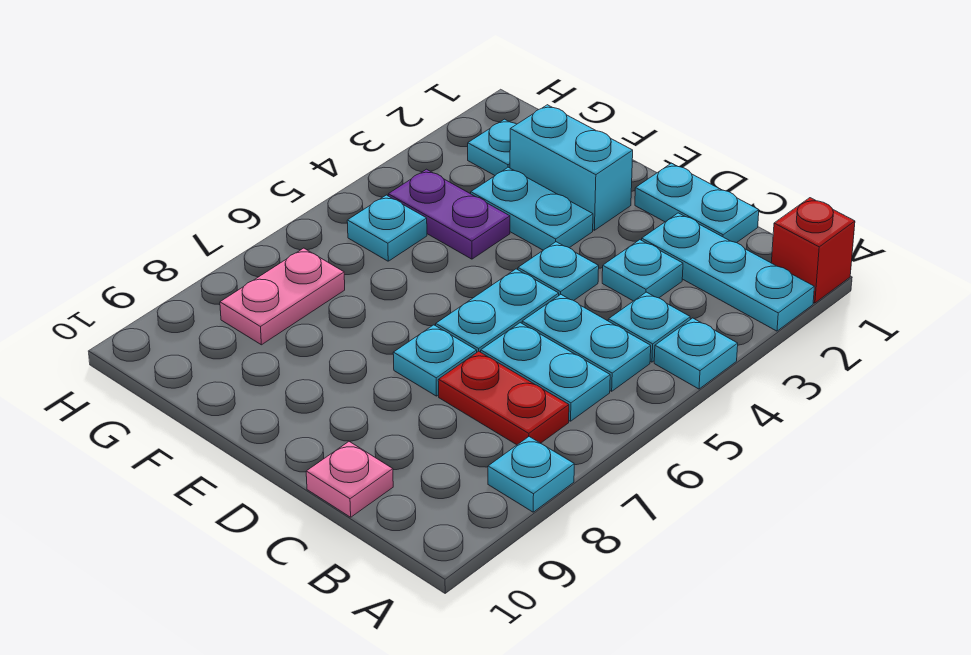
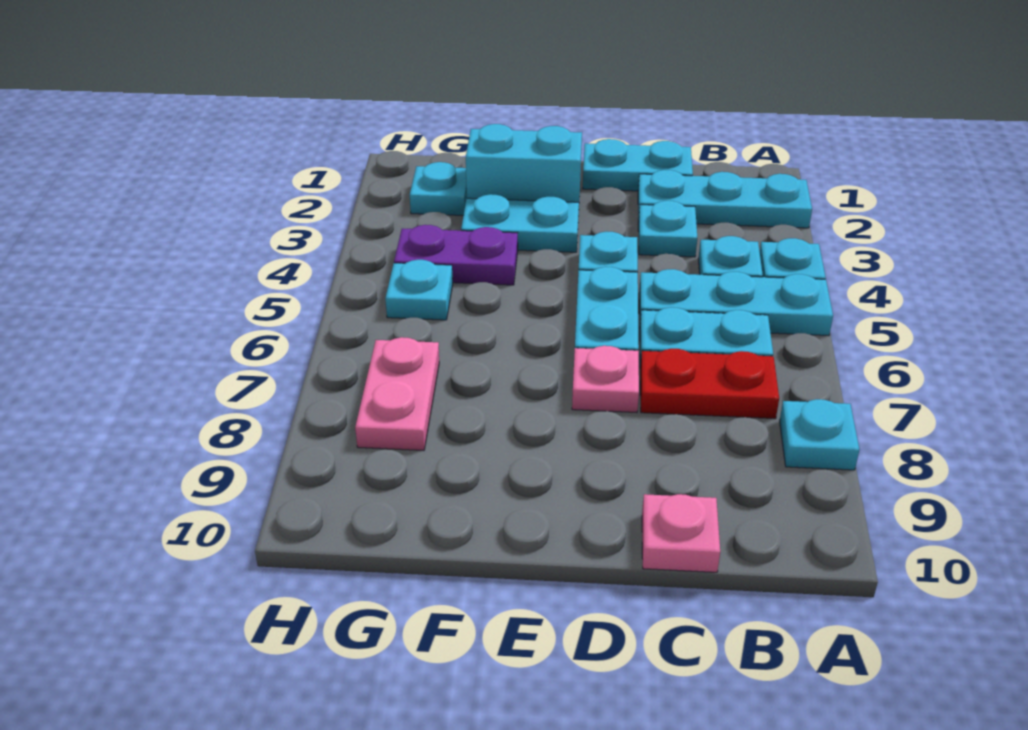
red brick A1 level 1 -> none
cyan plate B5:C5 level 1 -> cyan plate A5:C5 level 1
cyan plate D7 level 1 -> pink plate D7 level 1

